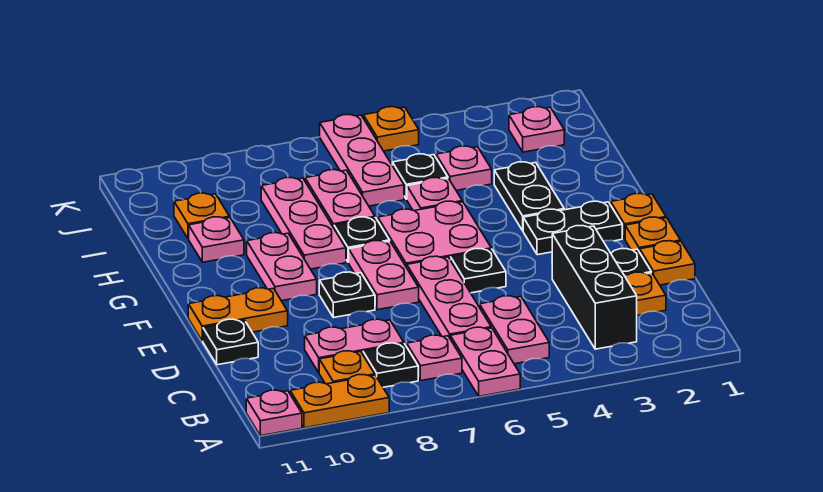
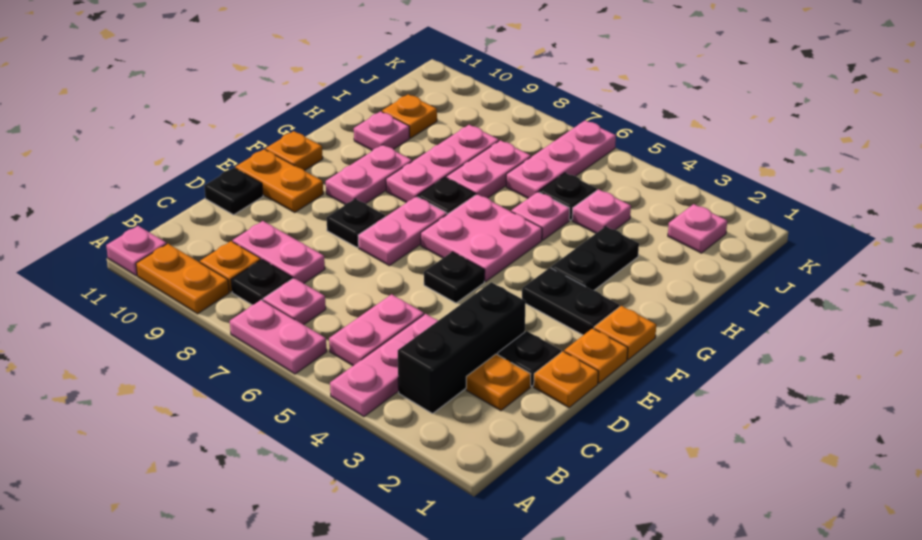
pink plate A6:B6 level 1 -> pink plate A6:A7 level 1
pink plate C6:E6 level 1 -> pink plate A4:C4 level 1
orange plate K5 level 1 -> orange plate F11 level 1

